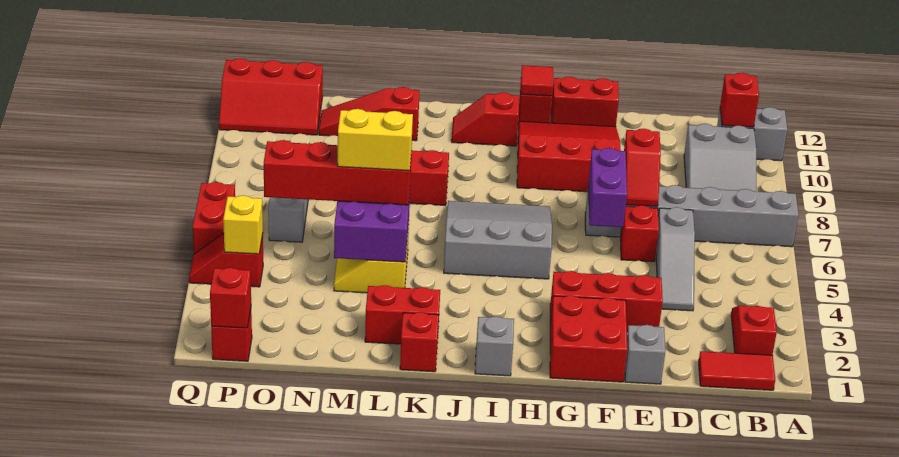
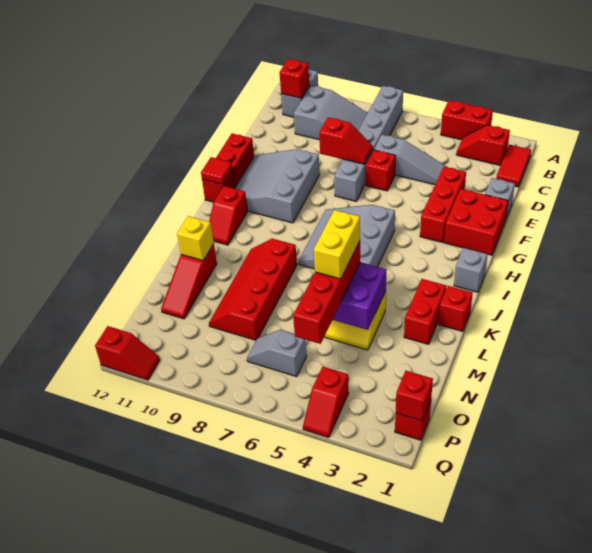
purple brick F6:F7 level 2 -> none
red slope F9:H11 level 1 top 9 -> grey slope F9:H11 level 1 top 9
red slope O11:Q12 level 1 top 12 -> red slope Q11:Q12 level 1 top 12
yellow brick P4 level 2 -> yellow brick L11 level 2
red brick Q5:Q6 level 1 -> red brick A3:A4 level 1

